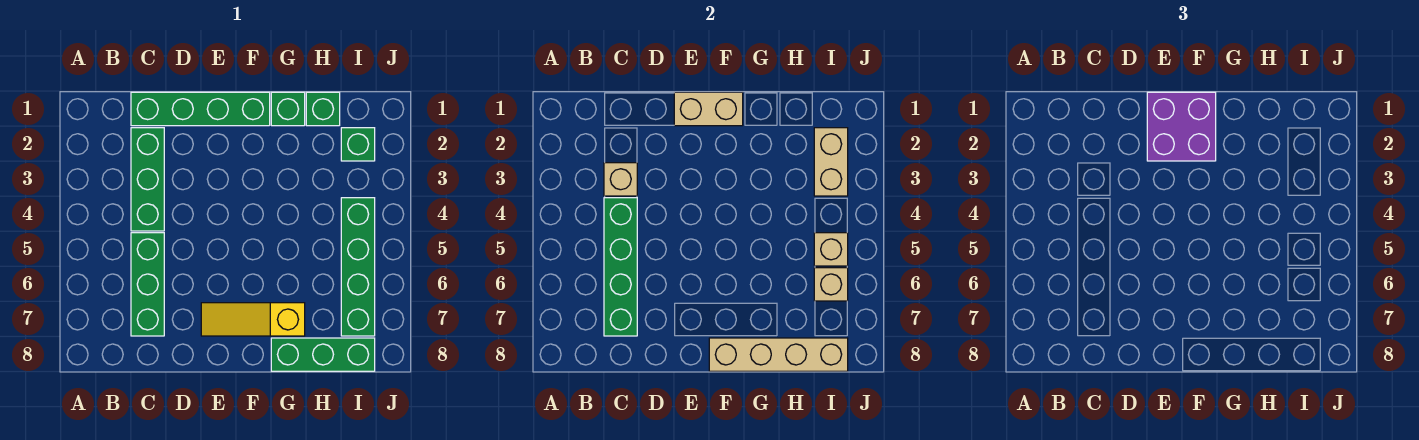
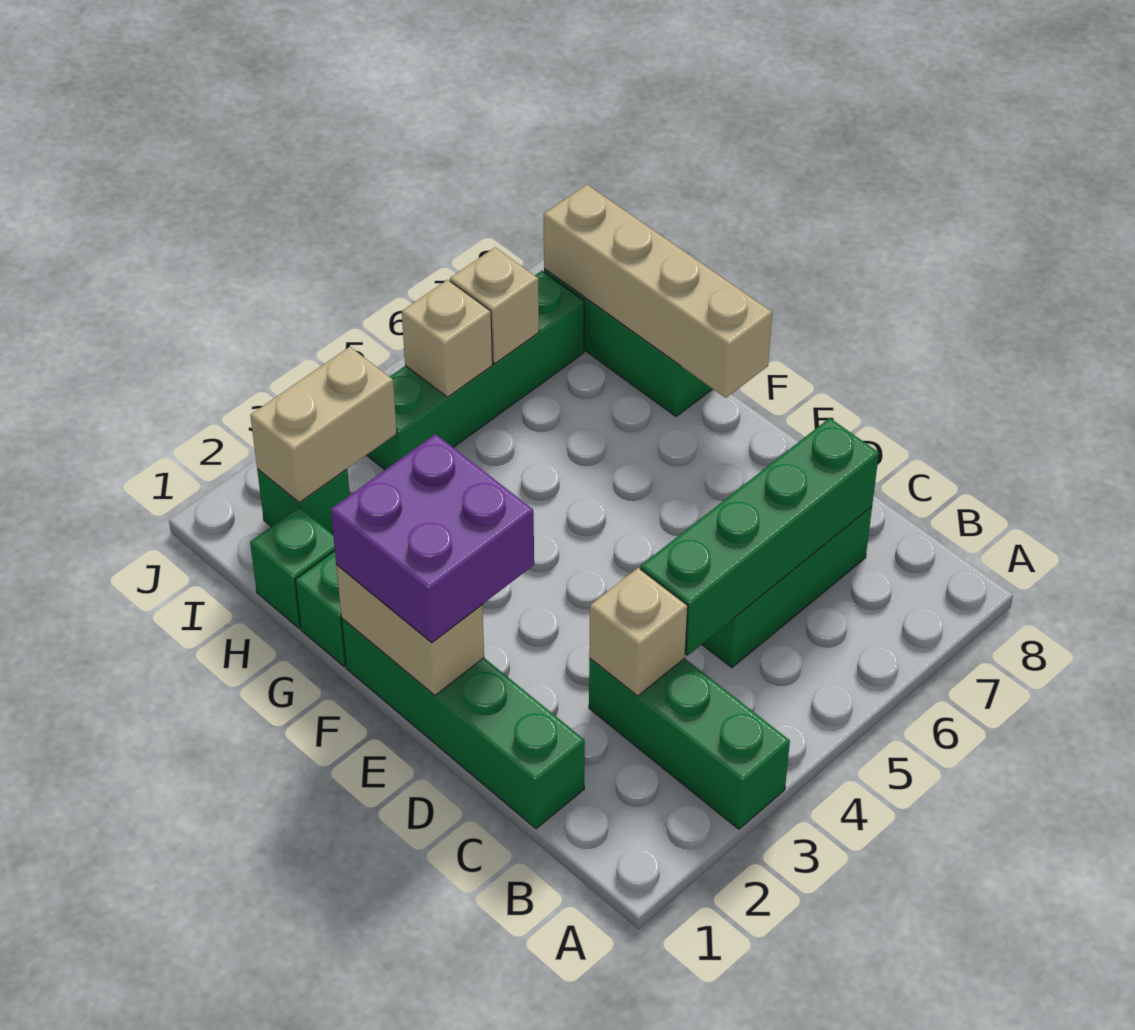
green brick C2:C4 level 1 -> green brick A3:C3 level 1
yellow slope E7:G7 level 1 top G -> none

